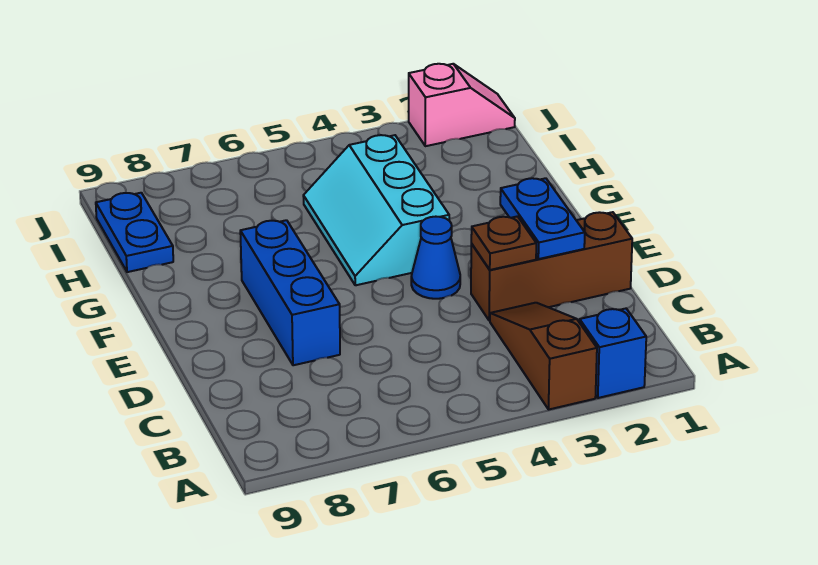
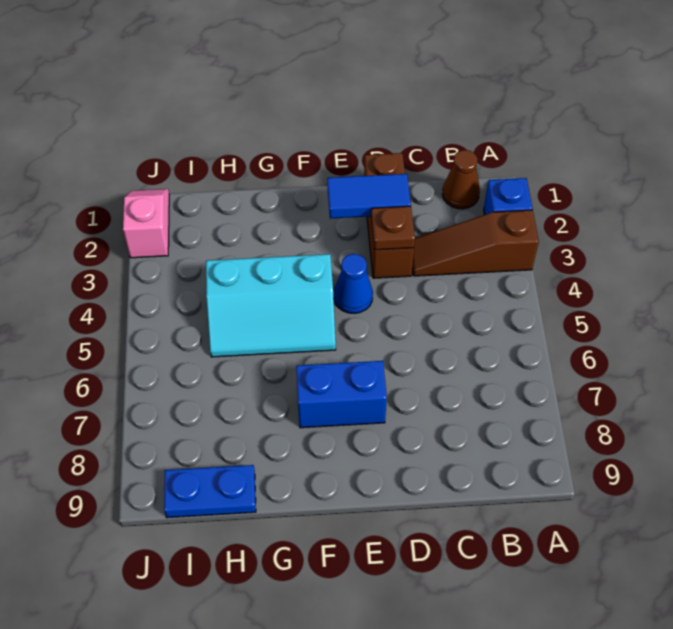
none -> brown cone B1 level 1
blue plate D2:E2 level 2 -> blue tile D2:E2 level 2
blue brick D7:F7 level 1 -> blue brick E7:F7 level 1

